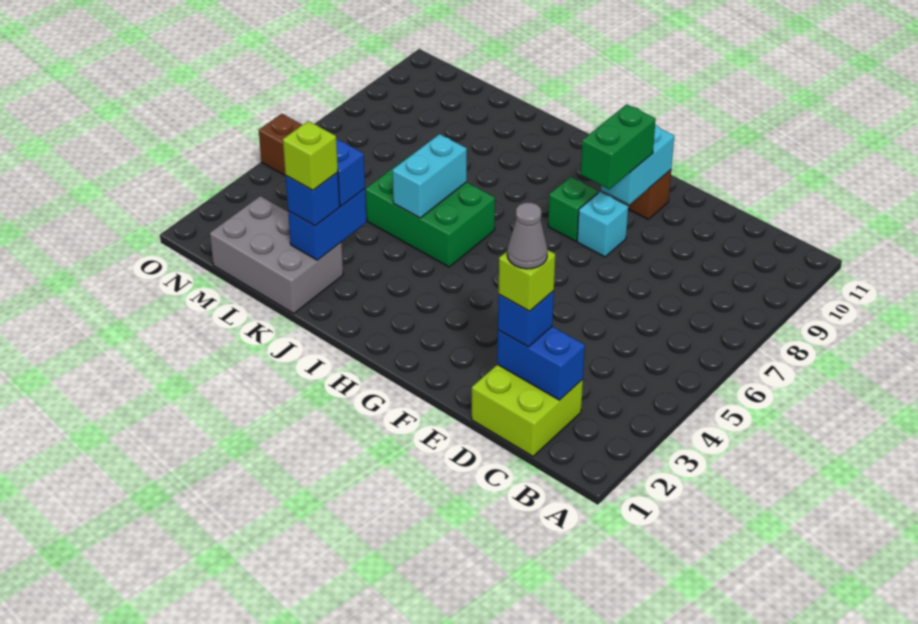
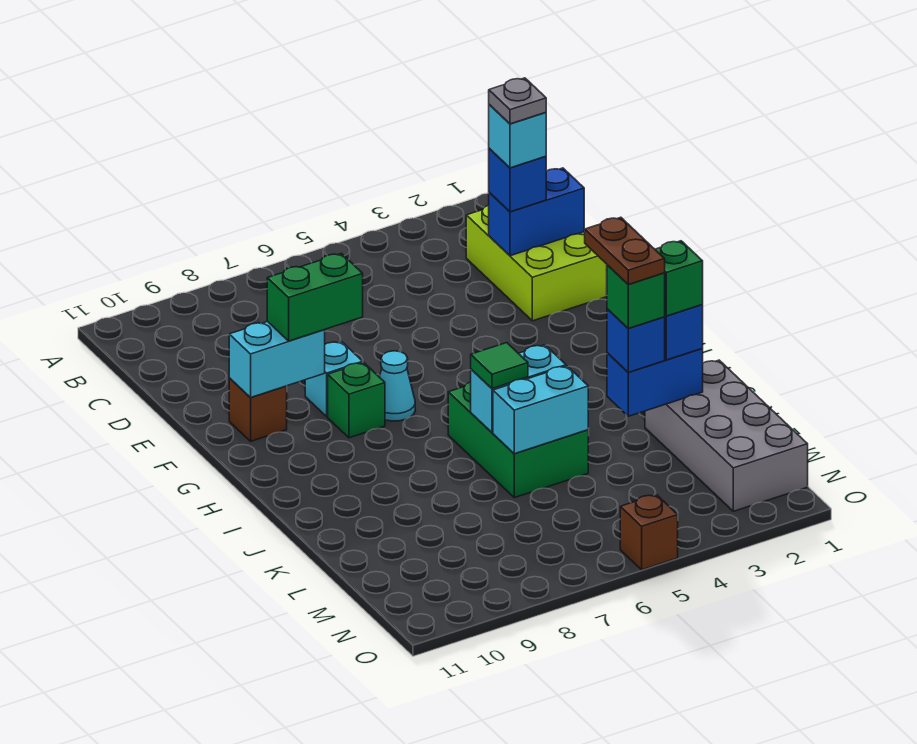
lime brick C1:D2 level 1 -> lime brick C1:E2 level 1
blue brick C2:D2 level 2 -> blue brick D1:D2 level 2
lime brick D2 level 4 -> cyan brick D2 level 4
grey cone D2 level 5 -> grey plate D2 level 5
none -> cyan cone G7 level 1
none -> brown plate J3:K3 level 5
none -> green tile J6 level 3
grey brick K1:M2 level 1 -> grey brick K1:N2 level 1
lime brick K2 level 4 -> green brick K2 level 4
none -> green brick K3 level 4
none -> cyan brick K5:K6 level 2

